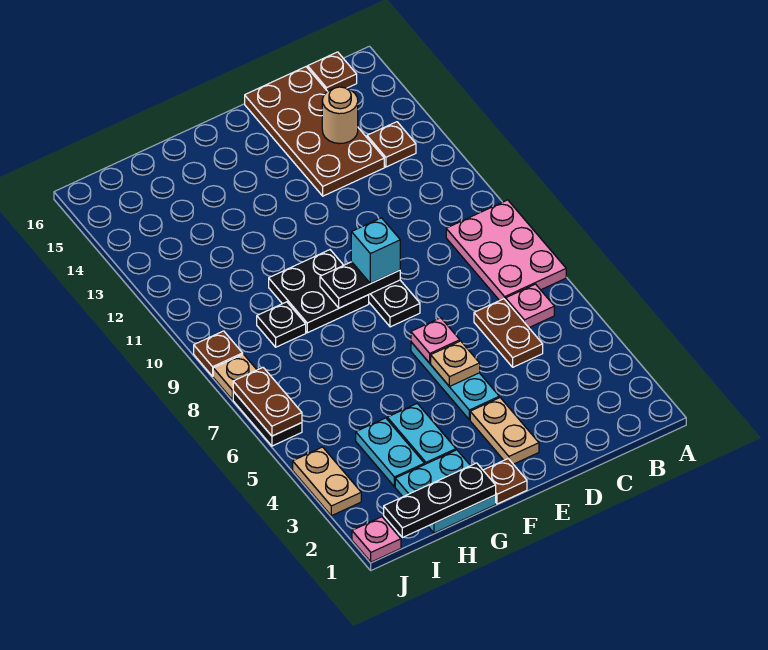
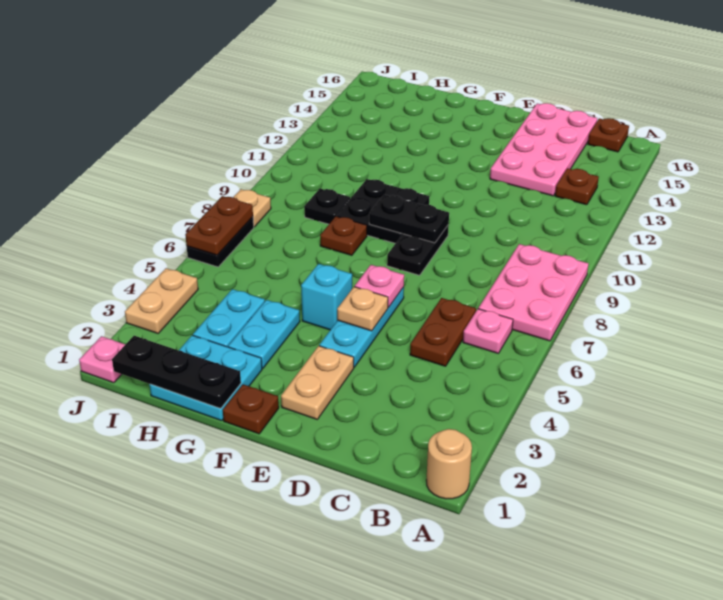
brown plate C13:D16 level 1 -> pink plate C13:D16 level 1
tan round brick C14 level 2 -> tan round brick A1 level 1
cyan brick E9 level 3 -> cyan brick F5 level 1
brown plate J9 level 1 -> brown plate G8 level 1

